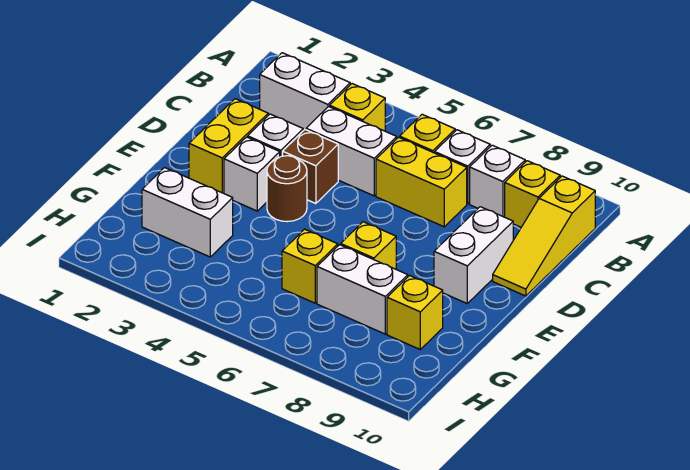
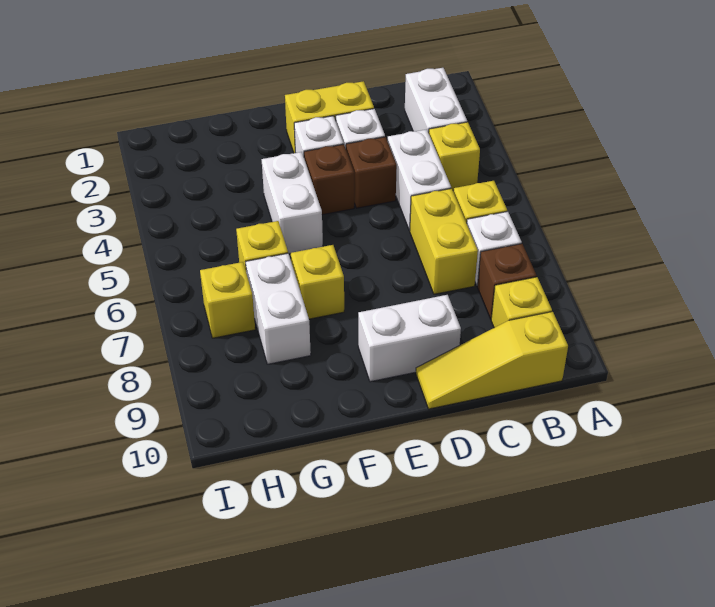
white brick B8 level 1 -> brown brick B8 level 1
brown round brick E4 level 1 -> brown brick E4 level 1
white brick G2:G3 level 1 -> white brick F4:F5 level 1
yellow brick G9 level 1 -> yellow brick H7 level 1

